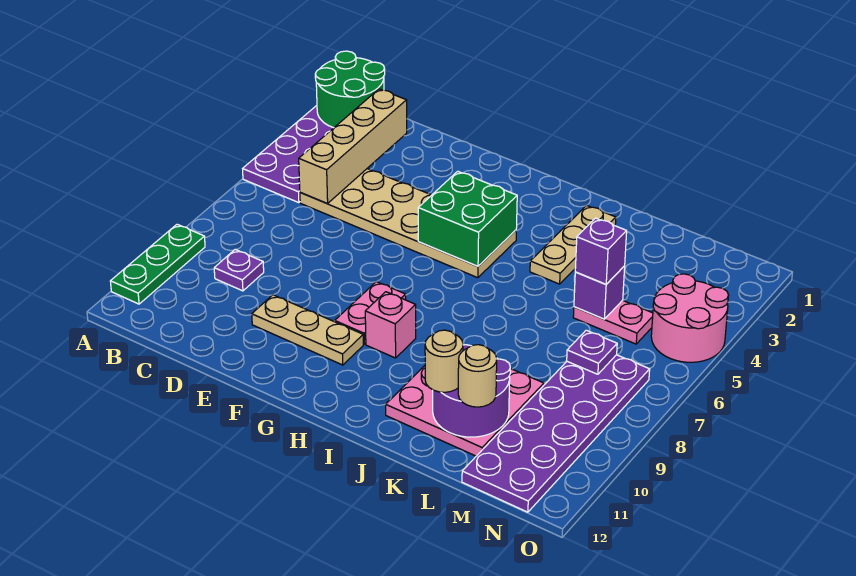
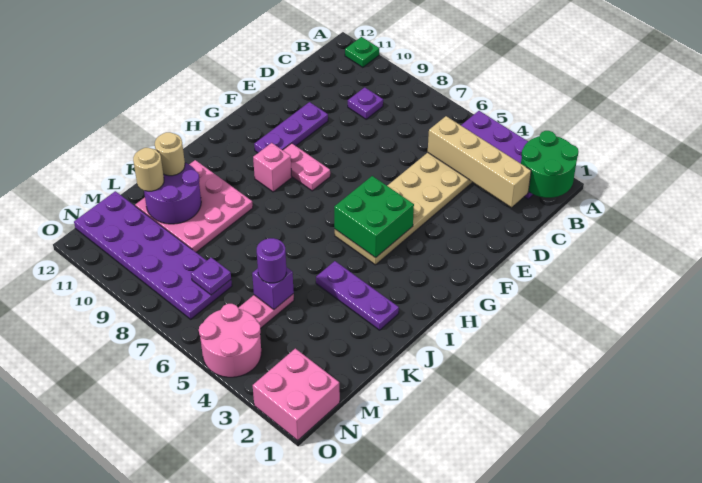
green plate A9:A11 level 1 -> green plate A11 level 1
tan plate E10:G10 level 1 -> purple plate E10:G10 level 1
tan plate J2:J4 level 1 -> purple plate J2:J4 level 1
purple brick L5 level 3 -> purple round brick L5 level 3
none -> pink brick N1:O2 level 1

